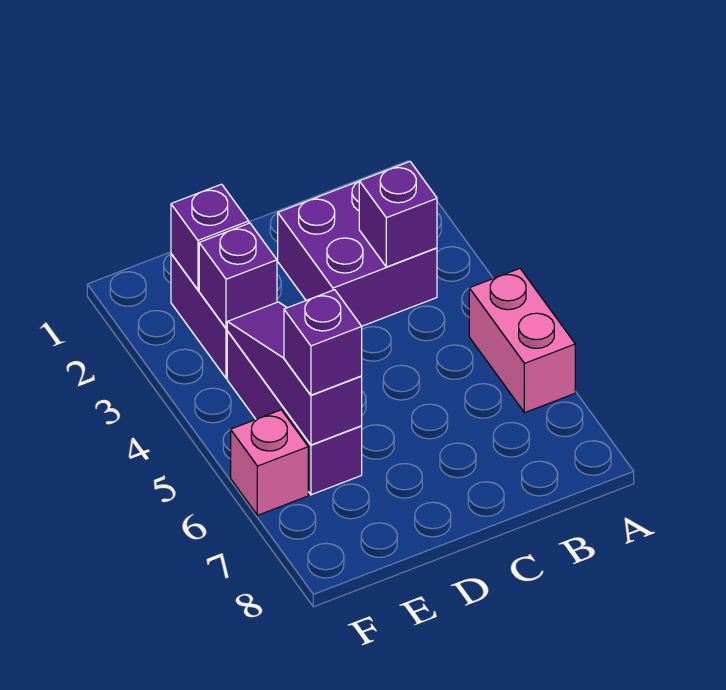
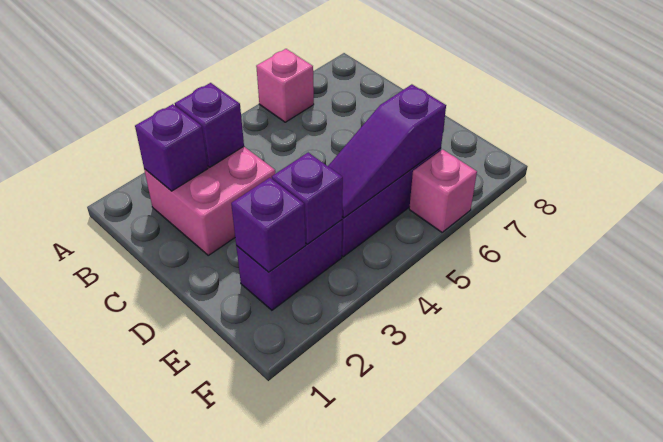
pink brick A5:A6 level 1 -> pink brick A6 level 1
purple brick B2:C3 level 1 -> pink brick B2:C3 level 1
purple brick E6 level 3 -> purple brick B2 level 2

